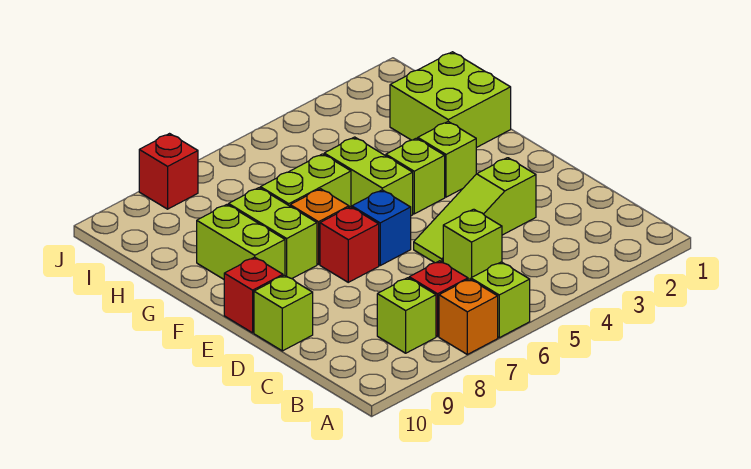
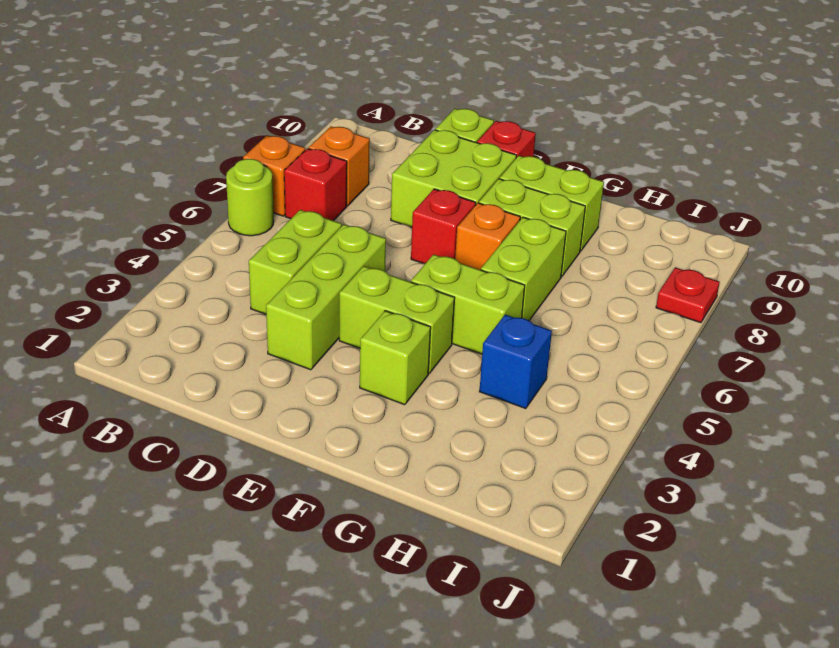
lime brick A6 level 1 -> lime round brick A6 level 1
lime brick B8 level 1 -> orange brick B8 level 1
lime brick C5 level 1 -> lime brick C4:C5 level 1
lime slope D3:D5 level 1 top 3 -> lime brick D3:D5 level 1
blue brick E6 level 1 -> blue brick H4 level 1
lime brick F4 level 1 -> lime brick E4:F4 level 1
lime brick G1:H2 level 1 -> lime brick D8:E9 level 1
red brick J8 level 1 -> red plate J8 level 1

